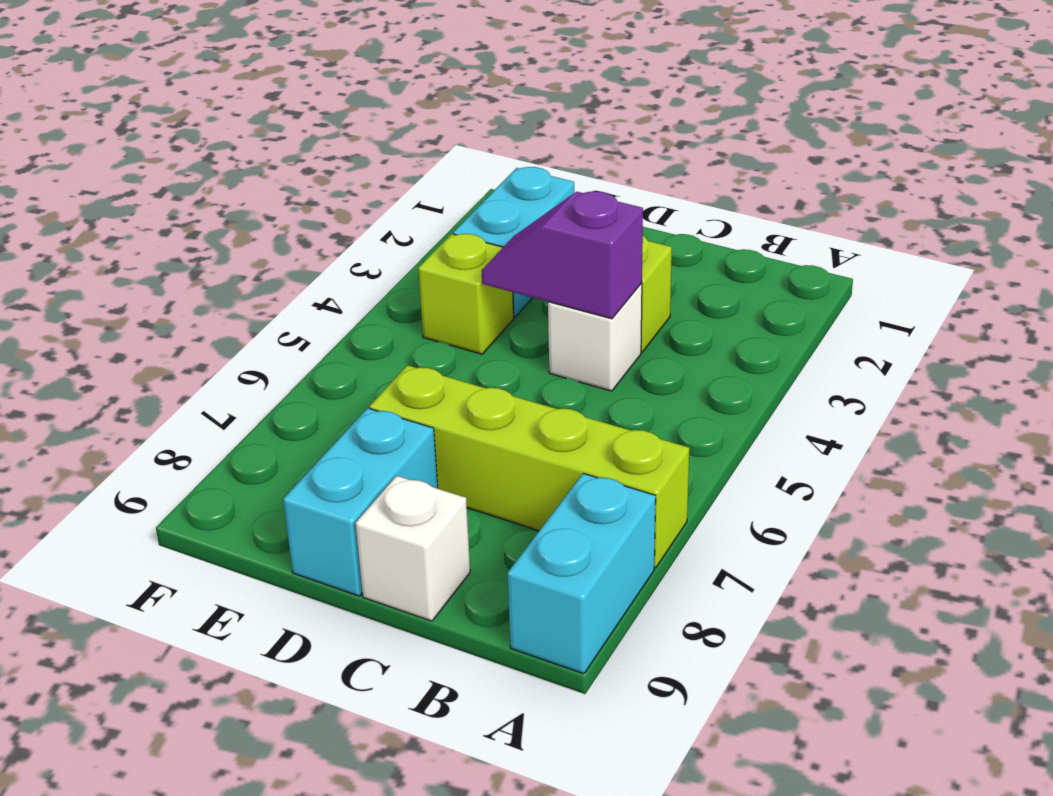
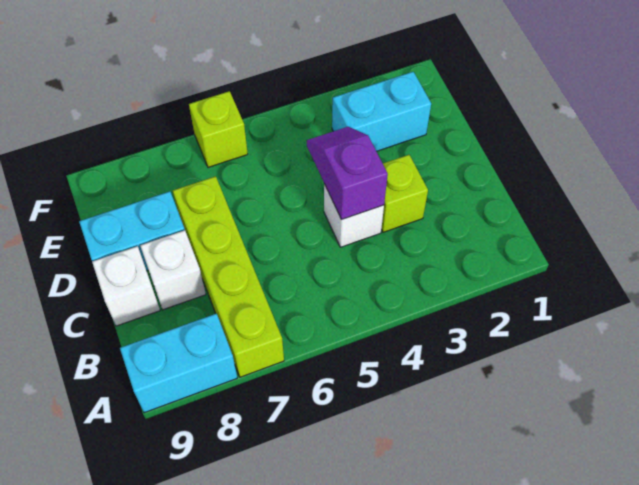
none -> white brick C8 level 1
lime brick E4 level 1 -> lime brick F6 level 1

